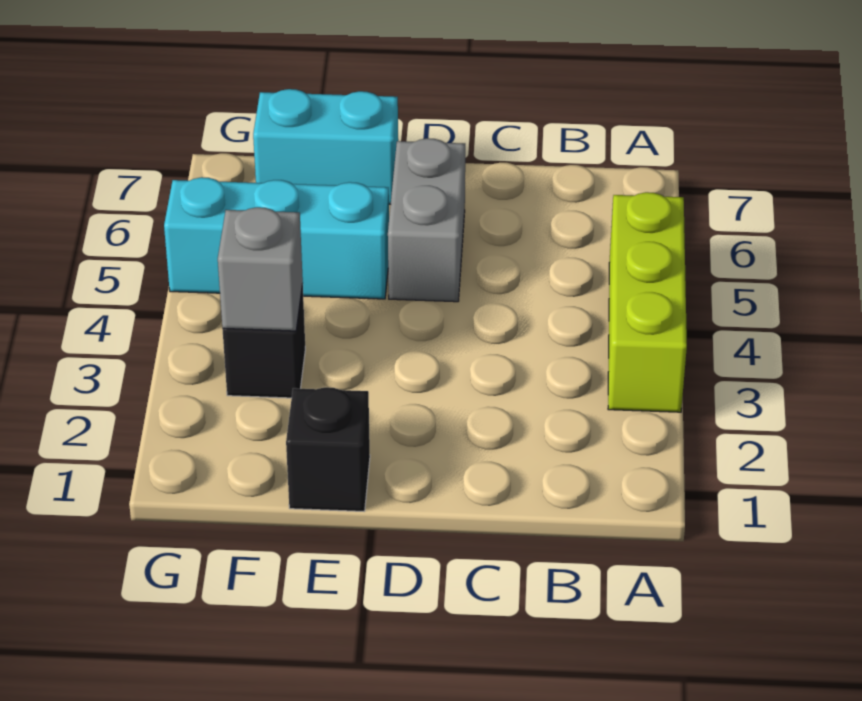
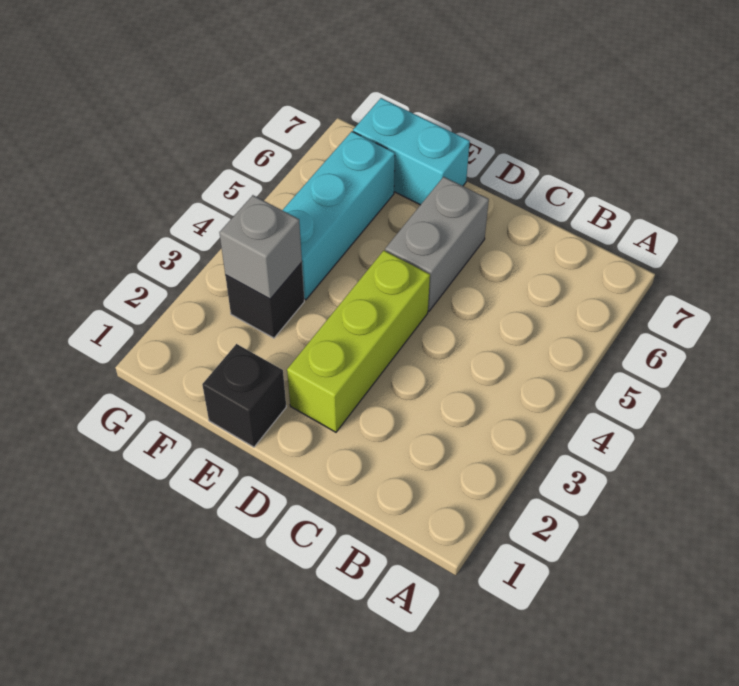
lime brick A3:A5 level 1 -> lime brick D2:D4 level 1
cyan brick E5:G5 level 1 -> cyan brick F4:F6 level 1

